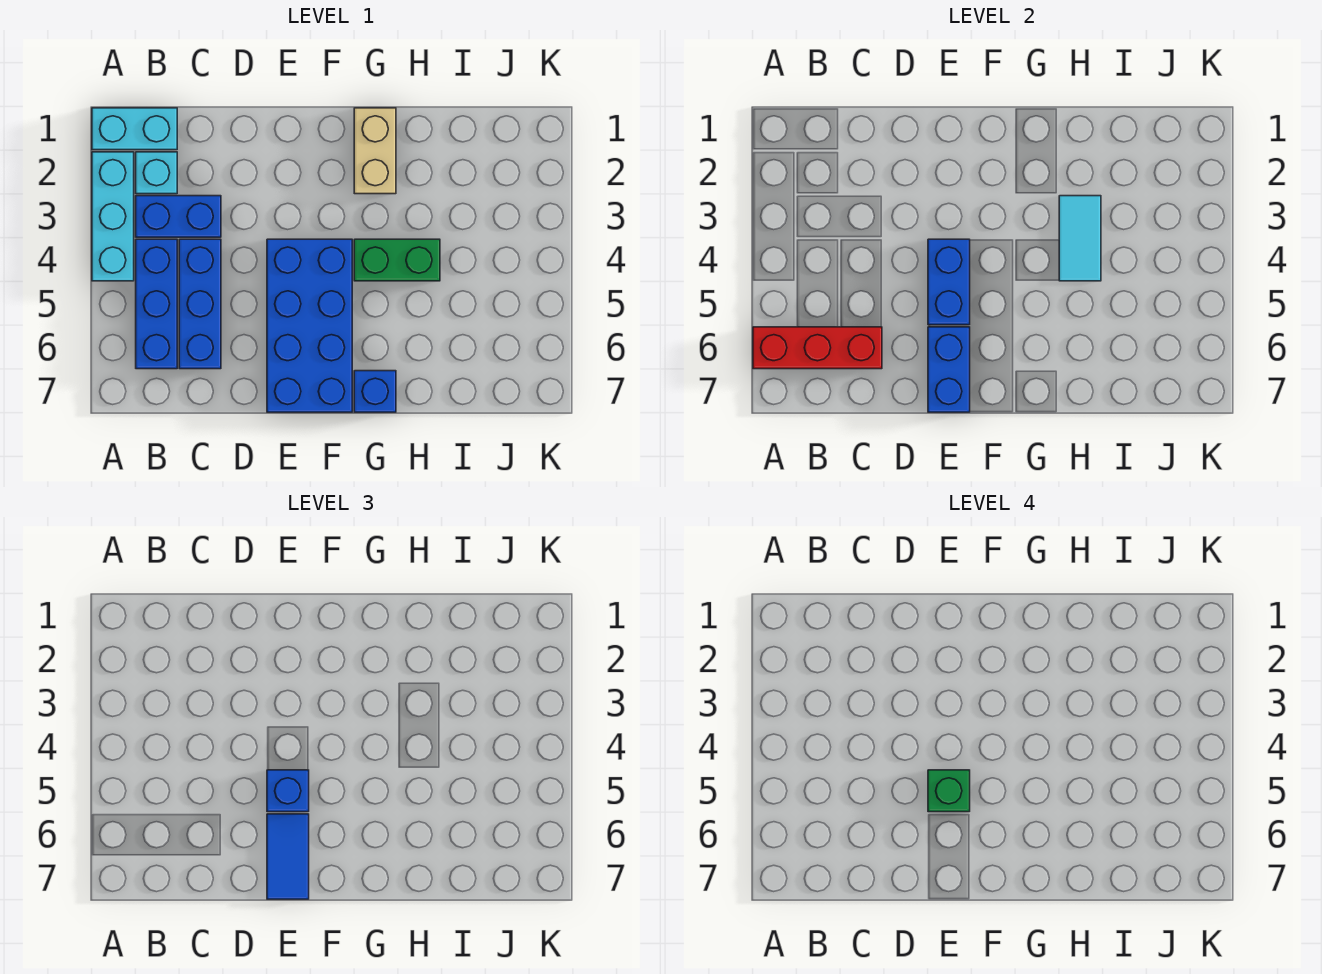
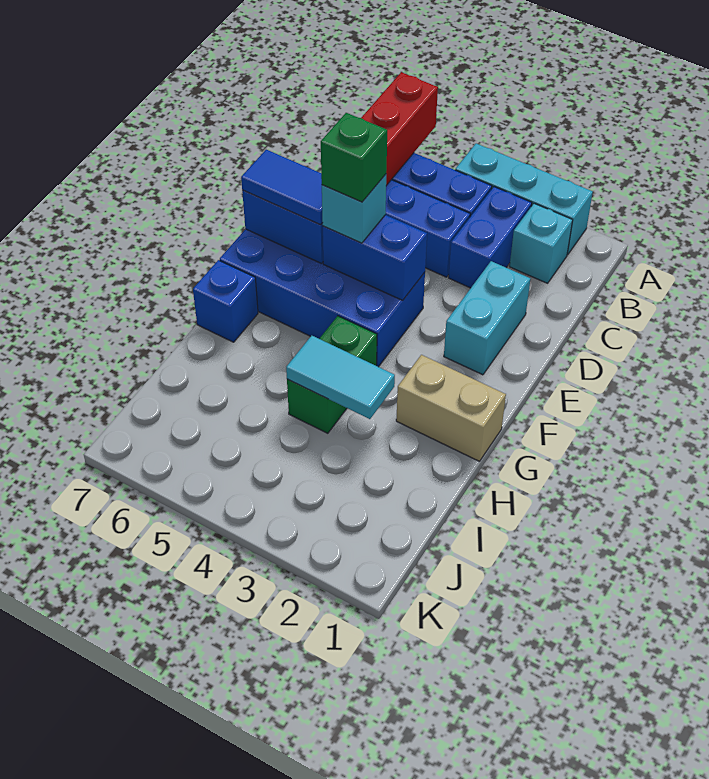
cyan brick A1:B1 level 1 -> cyan brick D2:E2 level 1
blue brick E5 level 3 -> cyan brick E5 level 3

